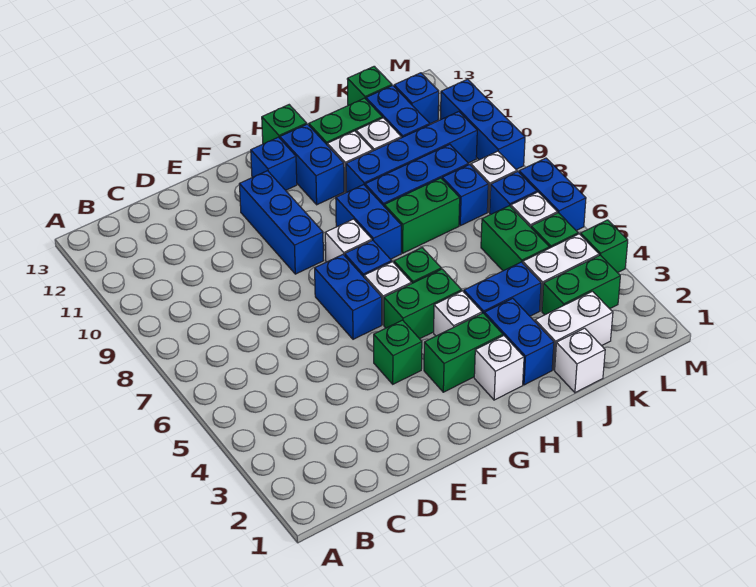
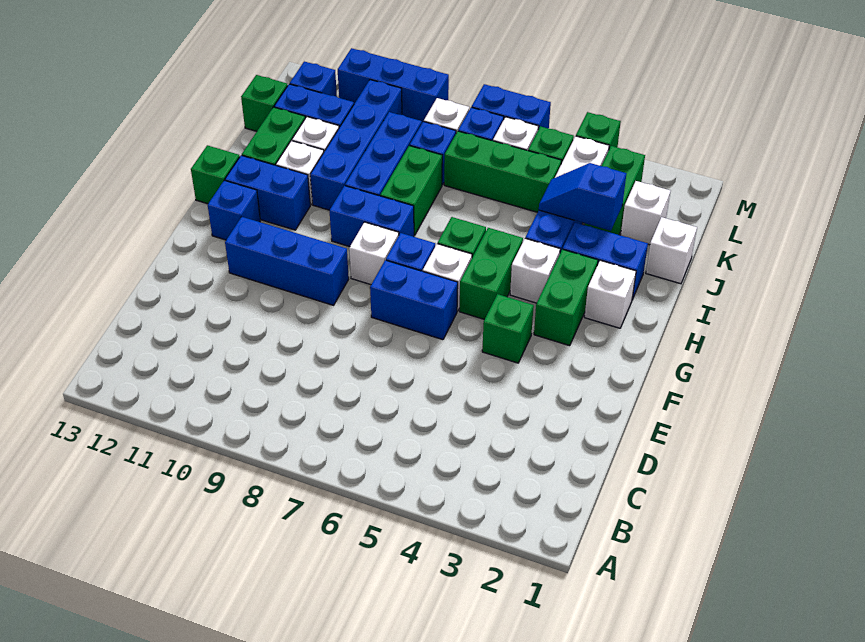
white brick J2:K2 level 1 -> white brick K2 level 1
none -> blue slope J3:J4 level 2 top 3
green brick K5:K6 level 1 -> green brick K5:K7 level 1

